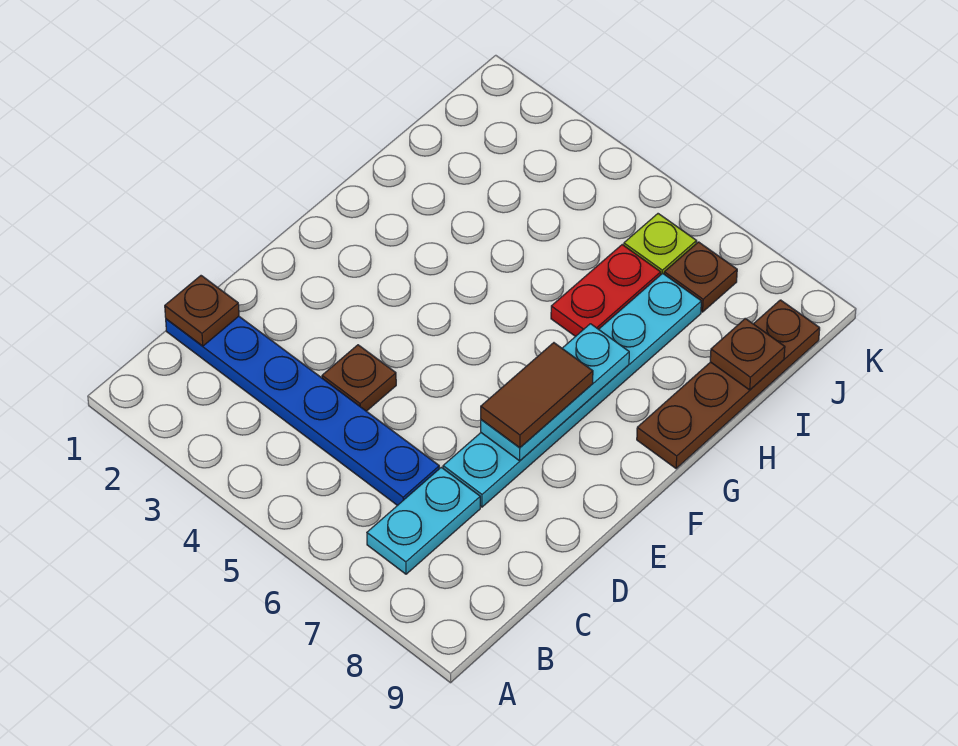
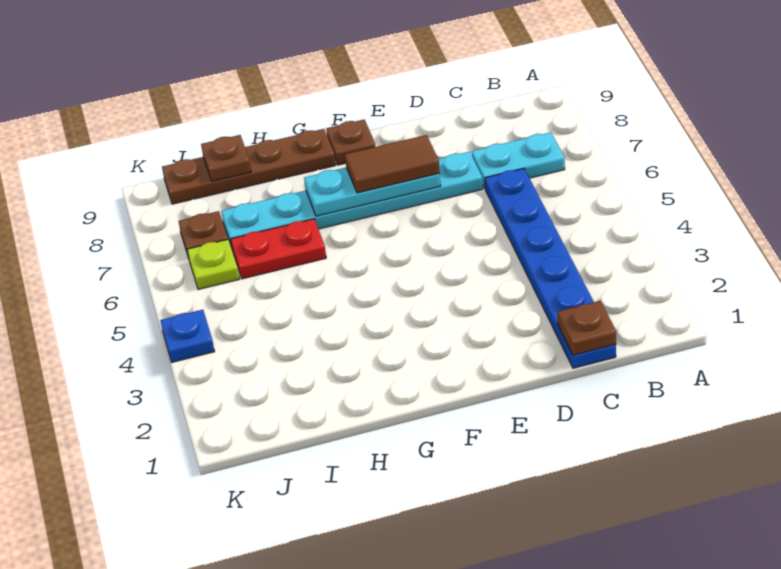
brown plate D4 level 1 -> brown plate F9 level 1
none -> blue plate K4 level 1

